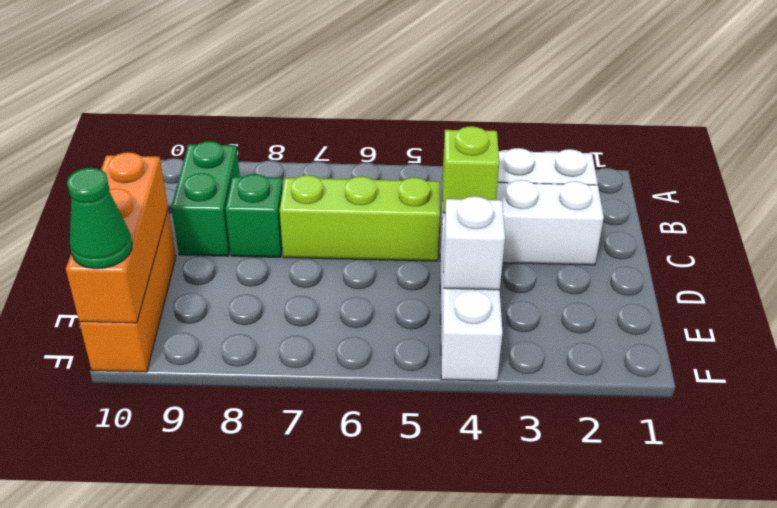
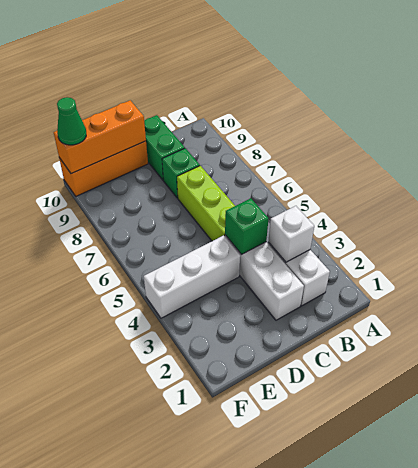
green brick B9:C9 level 1 -> green brick C9:C10 level 1
lime brick C4 level 2 -> green brick C4 level 2
white brick E4 level 2 -> white brick B3 level 2

